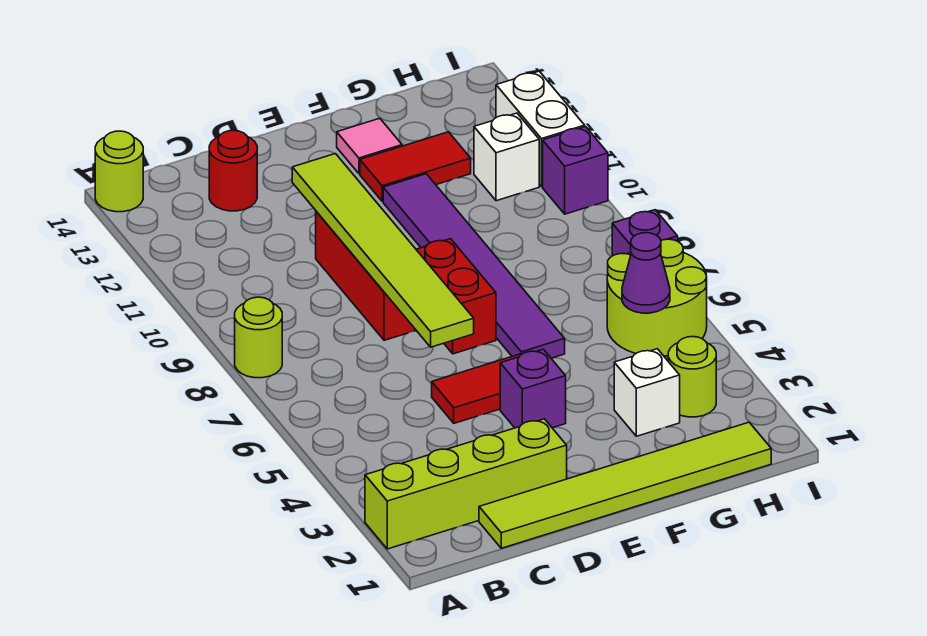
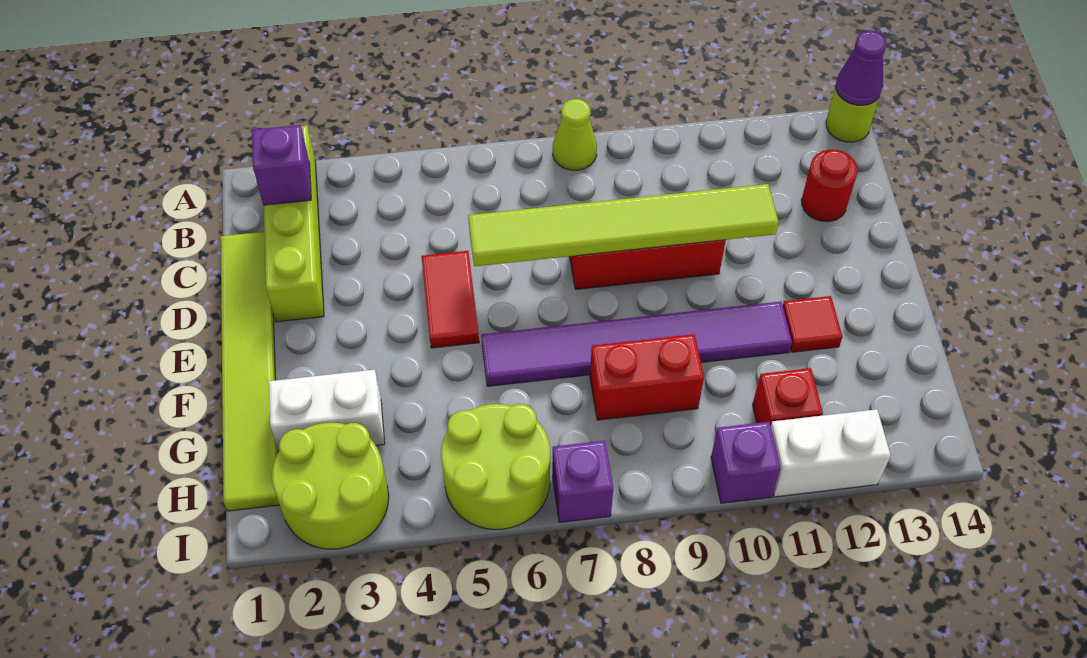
lime round brick A8 level 1 -> lime cone A8 level 1
purple brick E4 level 1 -> purple brick B2 level 2
red brick E7:E8 level 1 -> red brick G8:G9 level 1
red tile F12:G12 level 1 -> red tile F12 level 1
pink tile F13 level 1 -> none
white brick G3 level 1 -> white brick G2:G3 level 1
lime round brick H3 level 1 -> lime round brick H2:I3 level 1
purple cone H5 level 2 -> purple cone A14 level 2
white brick H11 level 1 -> red brick H11 level 1

